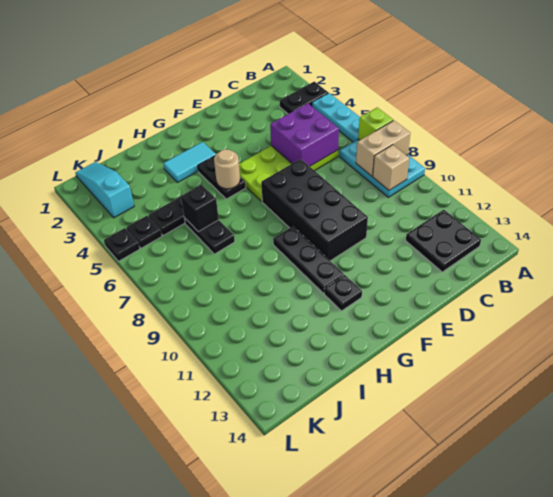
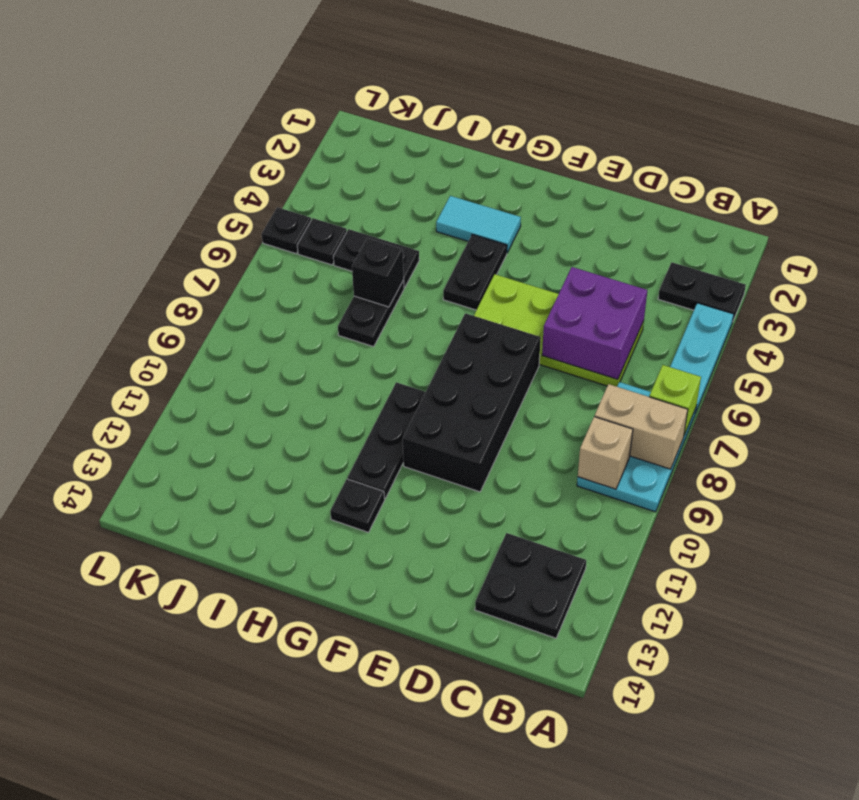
tan round brick G5 level 2 -> none
cyan slope K1:K3 level 1 top 3 -> none

